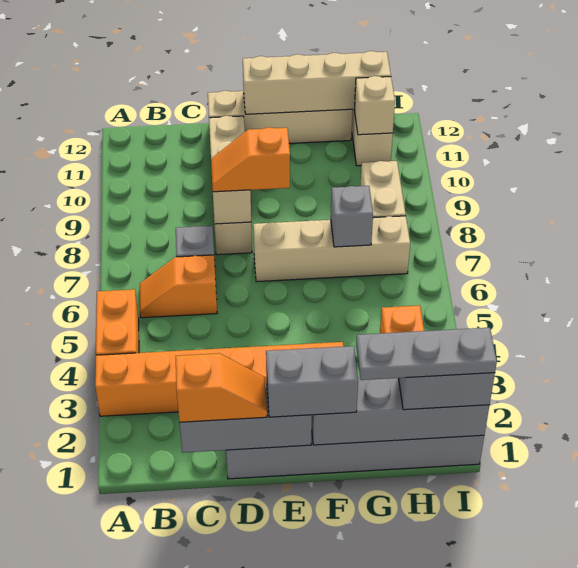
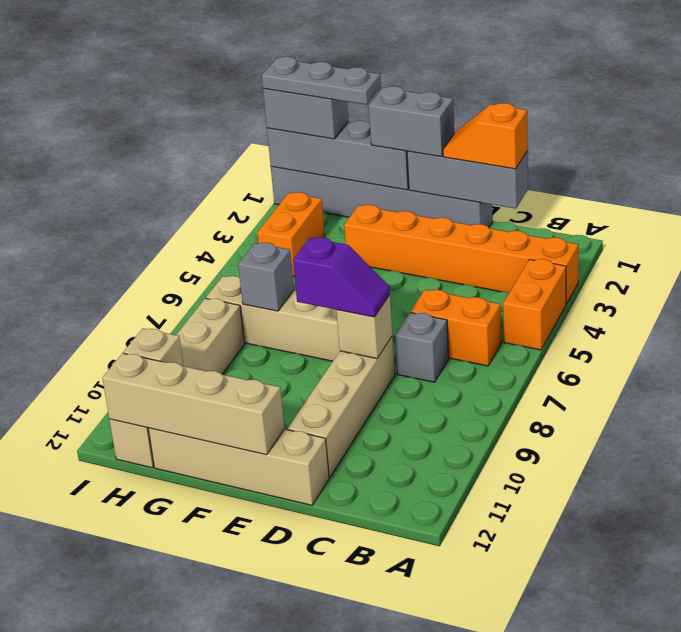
orange slope B6:C6 level 1 top C -> orange brick B6:C6 level 1
orange slope D8:E8 level 3 top E -> purple slope D8:E8 level 3 top E

